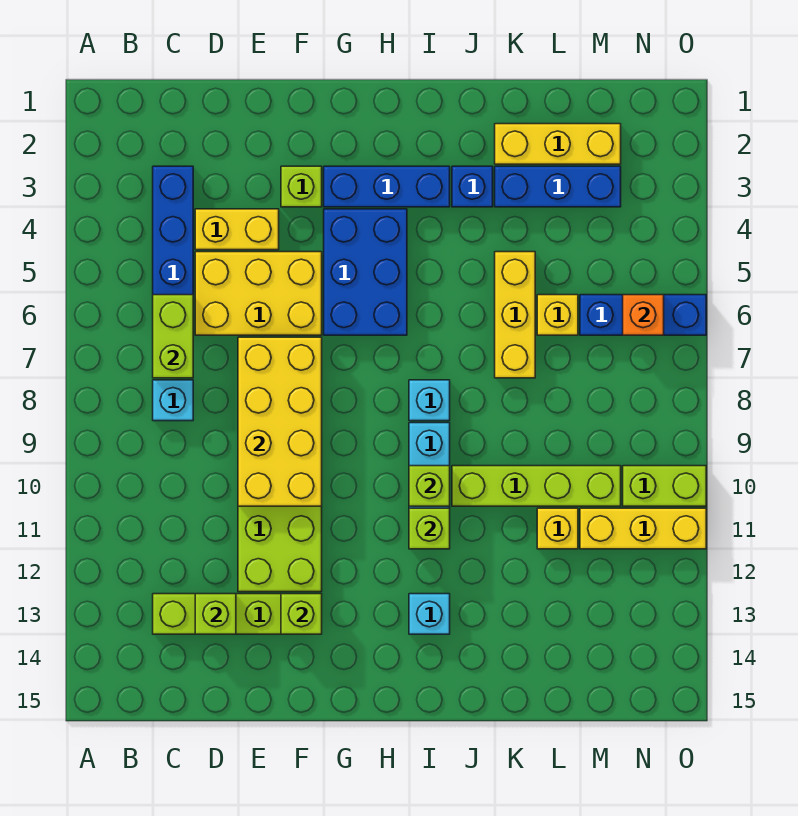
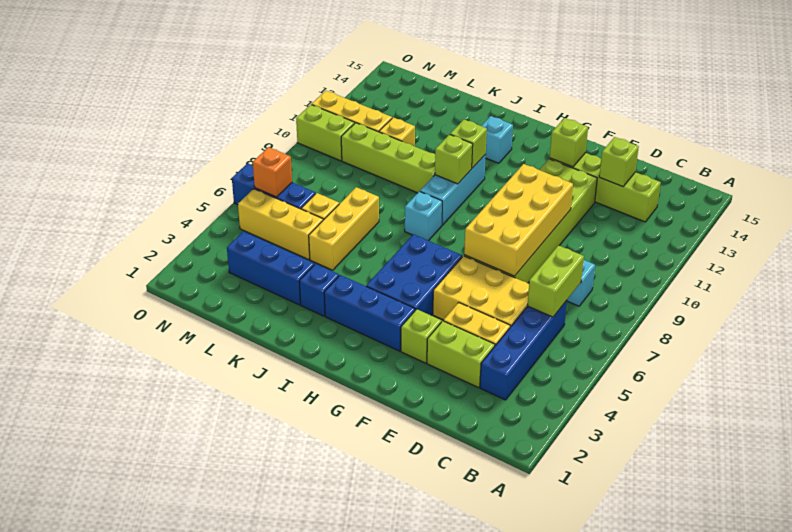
none -> lime brick D3:E3 level 1
yellow brick K2:M2 level 1 -> yellow brick L5:N5 level 1

